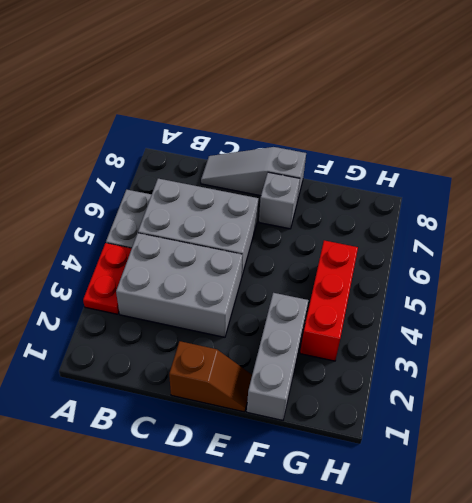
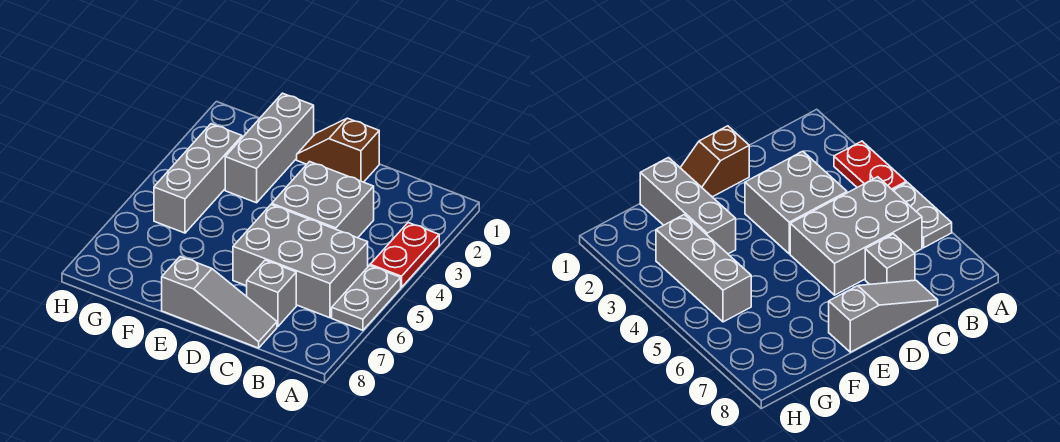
grey brick B3:D4 level 1 -> grey brick C3:D4 level 1
grey brick E7 level 1 -> grey brick C7 level 1
red brick G3:G5 level 1 -> grey brick G3:G5 level 1

